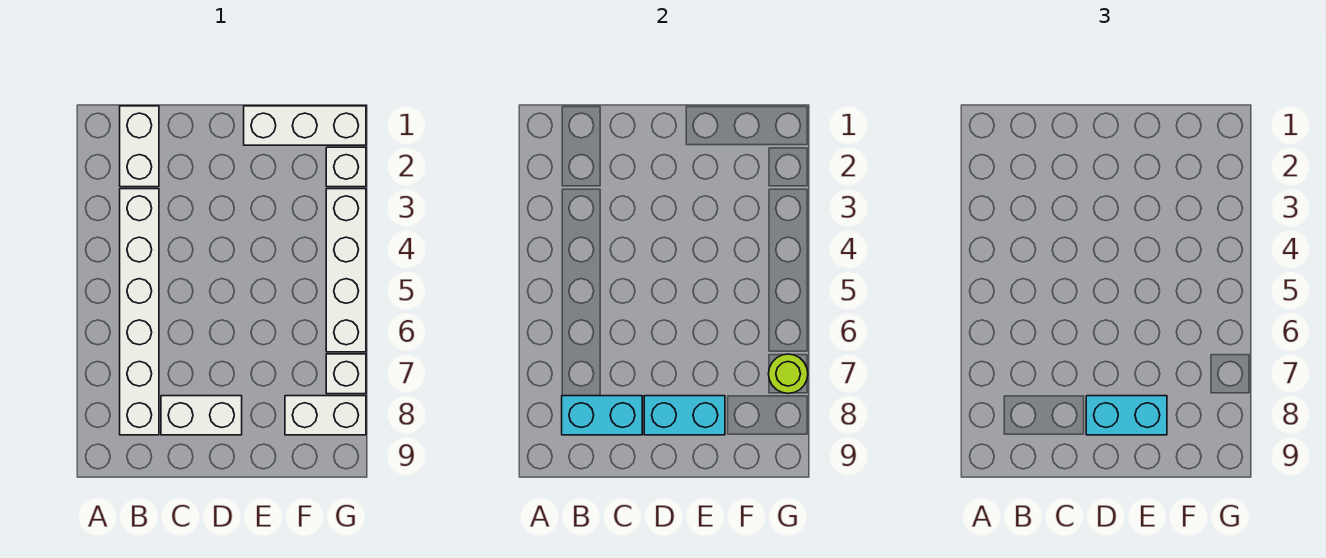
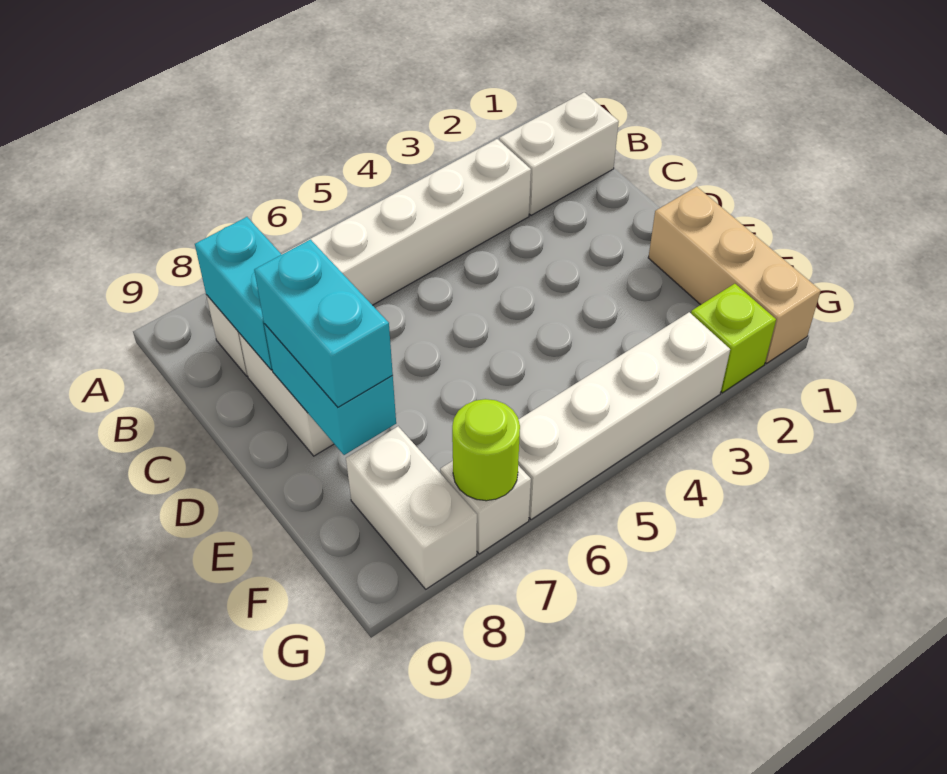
white brick E1:G1 level 1 -> tan brick E1:G1 level 1
white brick G2 level 1 -> lime brick G2 level 1

